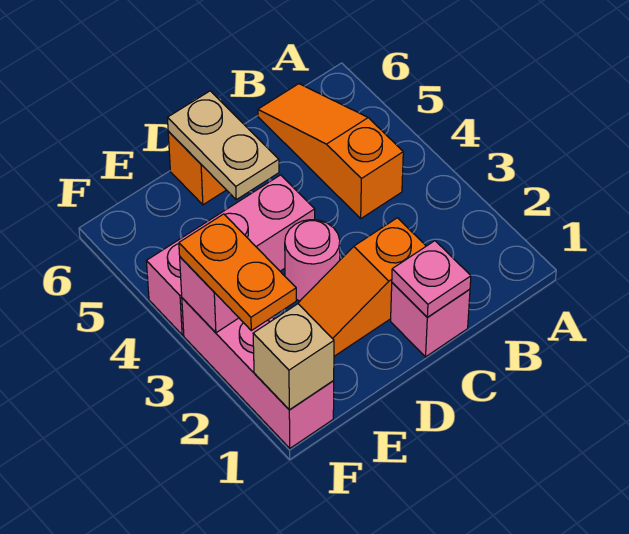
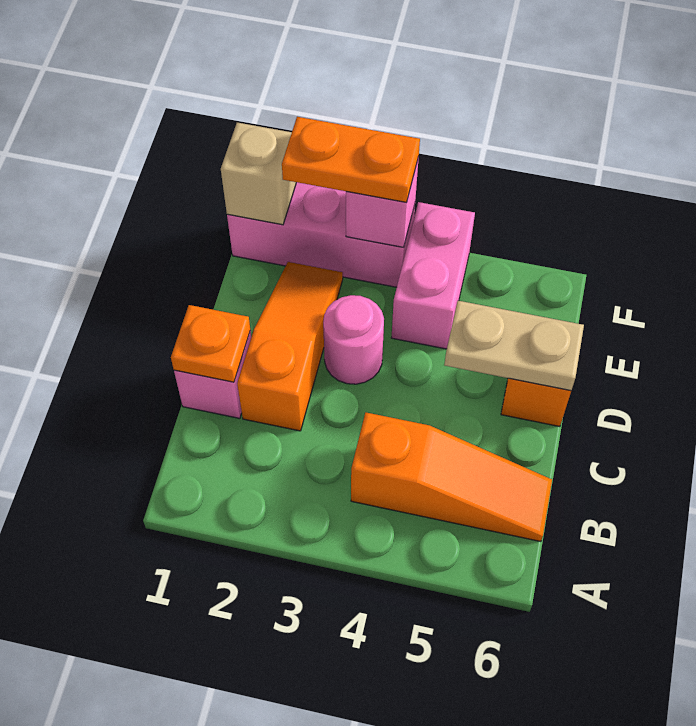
pink plate C1 level 2 -> orange plate C1 level 2
pink brick D4:F4 level 1 -> pink brick E4:F4 level 1

